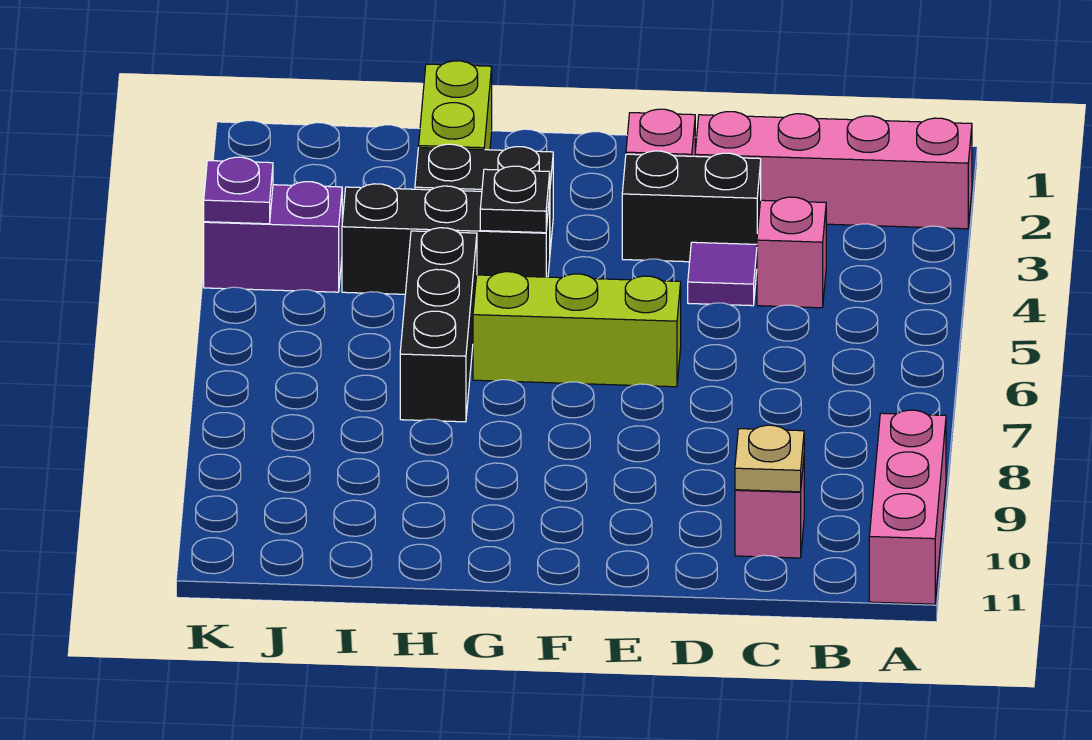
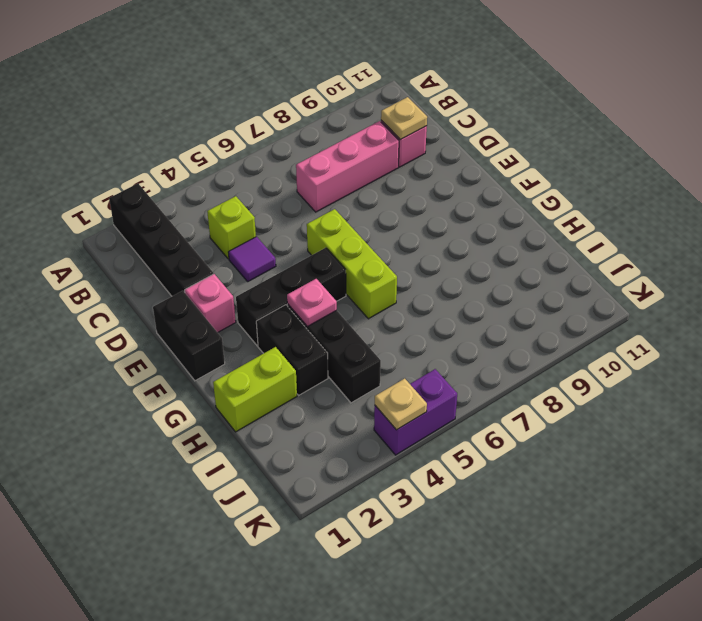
pink brick A2:D2 level 1 -> black brick A2:D2 level 1
pink brick A9:A11 level 1 -> pink brick C7:C9 level 1
pink brick C4 level 1 -> lime brick C4 level 1
black brick D3:E3 level 1 -> black brick E1:F1 level 1
black plate G4 level 2 -> pink plate G4 level 2
black brick H5:H7 level 1 -> black brick F3:F5 level 1
purple brick J4:K4 level 1 -> purple brick K4:K5 level 1
purple plate K4 level 2 -> tan plate K4 level 2

